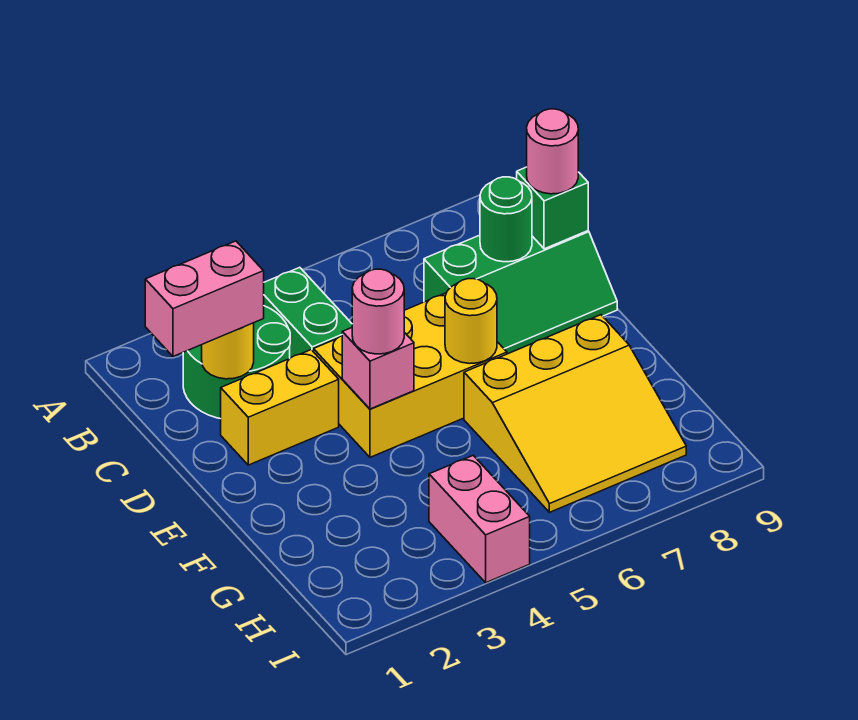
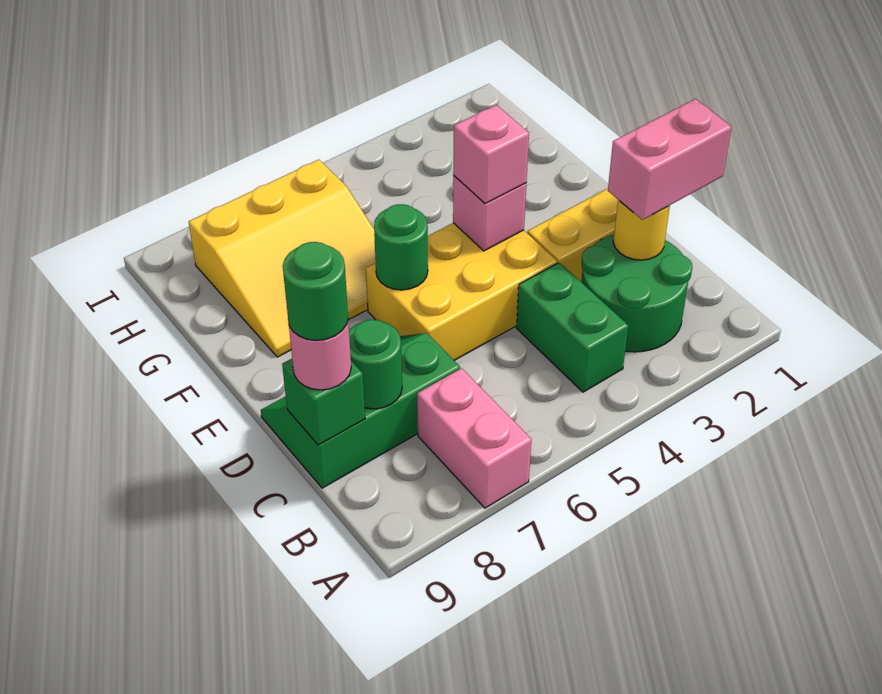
none -> green round brick C9 level 4
pink round brick E4 level 3 -> pink brick E4 level 3
yellow round brick E6 level 2 -> green round brick E6 level 2
yellow slope F6:H8 level 1 top F -> yellow slope F6:H8 level 1 top H
pink brick H4:I4 level 1 -> pink brick A7:B7 level 1

